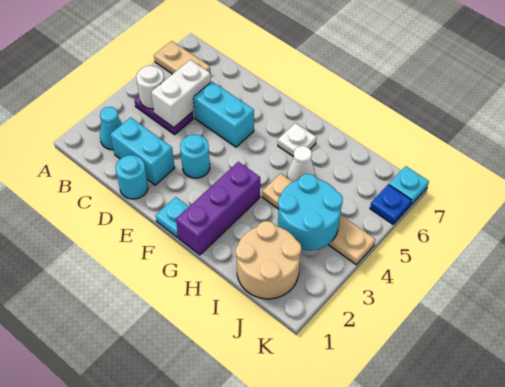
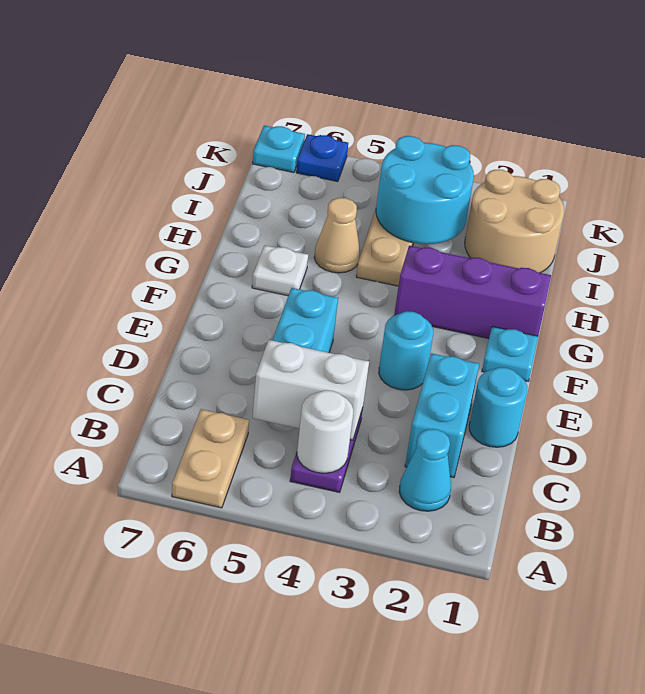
white cone H5 level 1 -> tan cone H5 level 1

